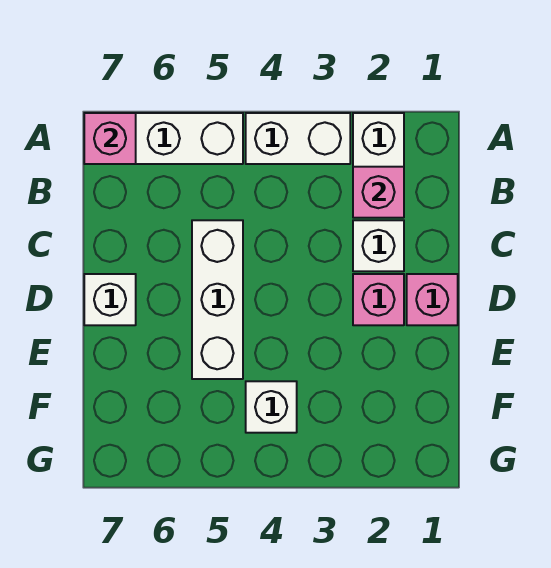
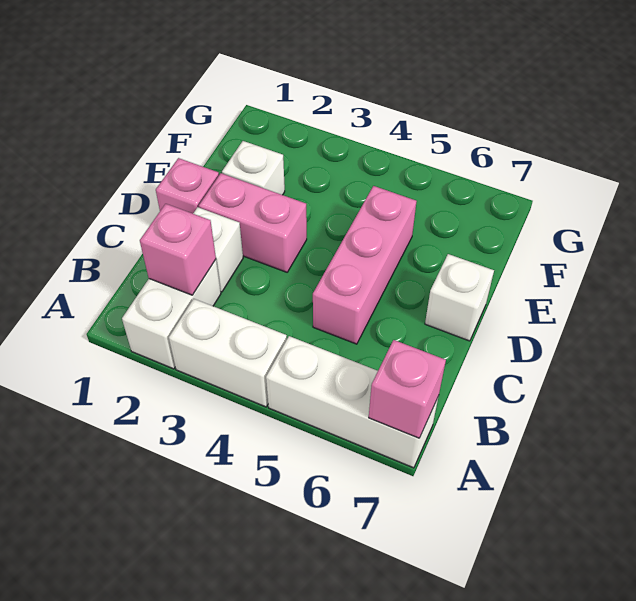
white brick C5:E5 level 1 -> pink brick C5:E5 level 1
pink brick D2 level 1 -> pink brick D2:D3 level 1
white brick F4 level 1 -> white brick E2 level 1

